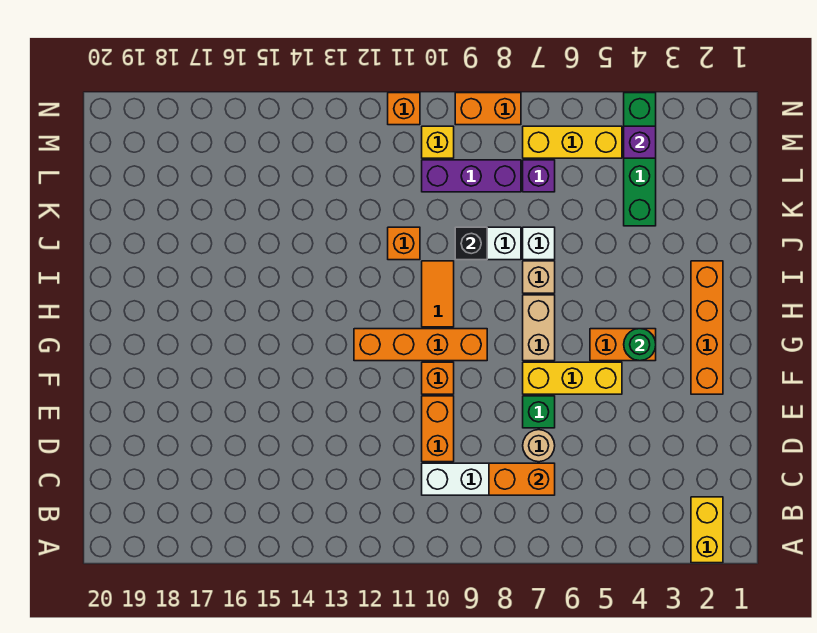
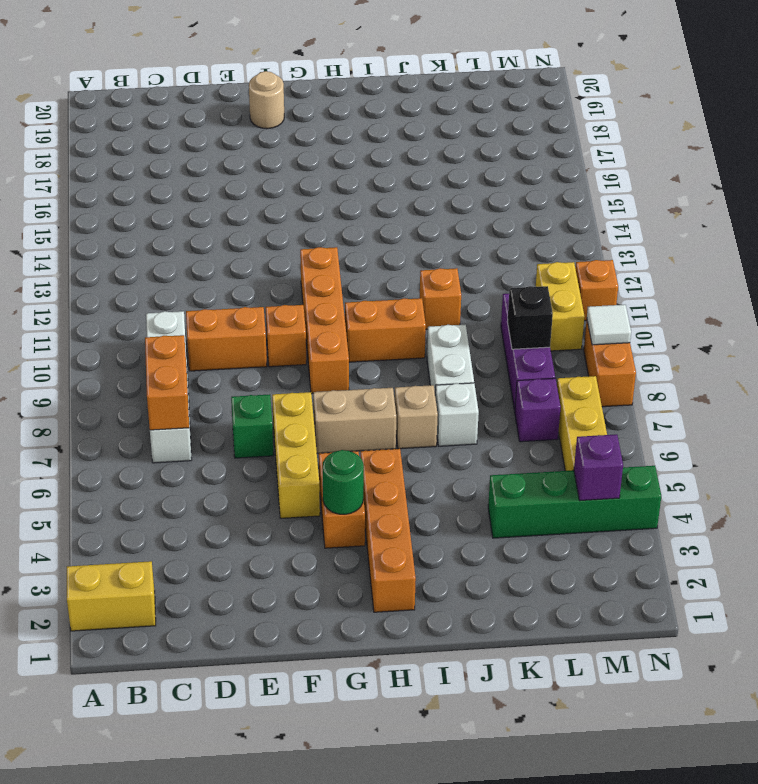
tan round brick D7 level 1 -> tan round brick F19 level 1
orange brick F2:I2 level 1 -> orange brick H2:H5 level 1
orange tile H10:I10 level 1 -> orange brick H10:I10 level 1
black brick J9 level 2 -> black brick L9 level 2
yellow brick M10 level 1 -> yellow brick M10:M11 level 1
none -> white tile N9 level 2

